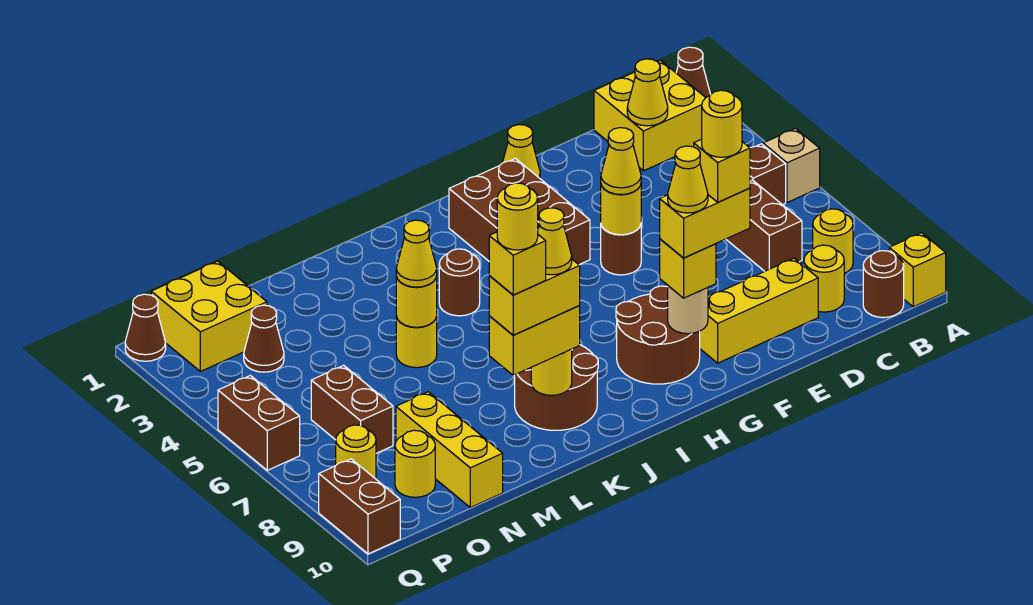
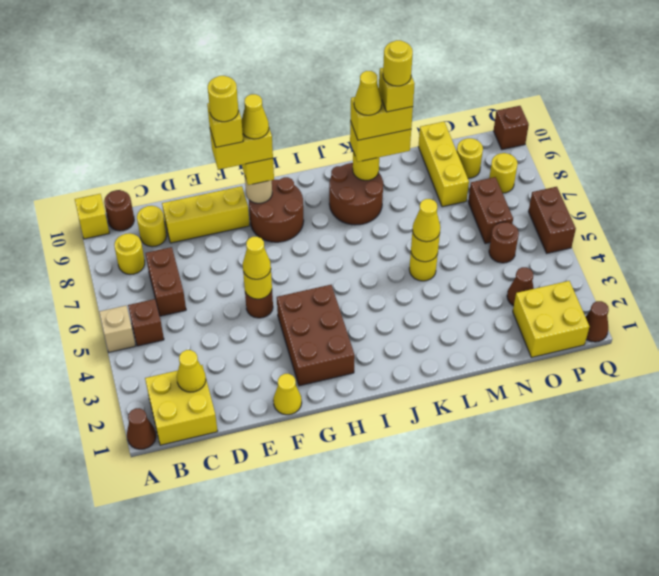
brown round brick J4 level 1 -> brown round brick O5 level 1
brown brick Q9:Q10 level 1 -> brown brick Q10 level 1

